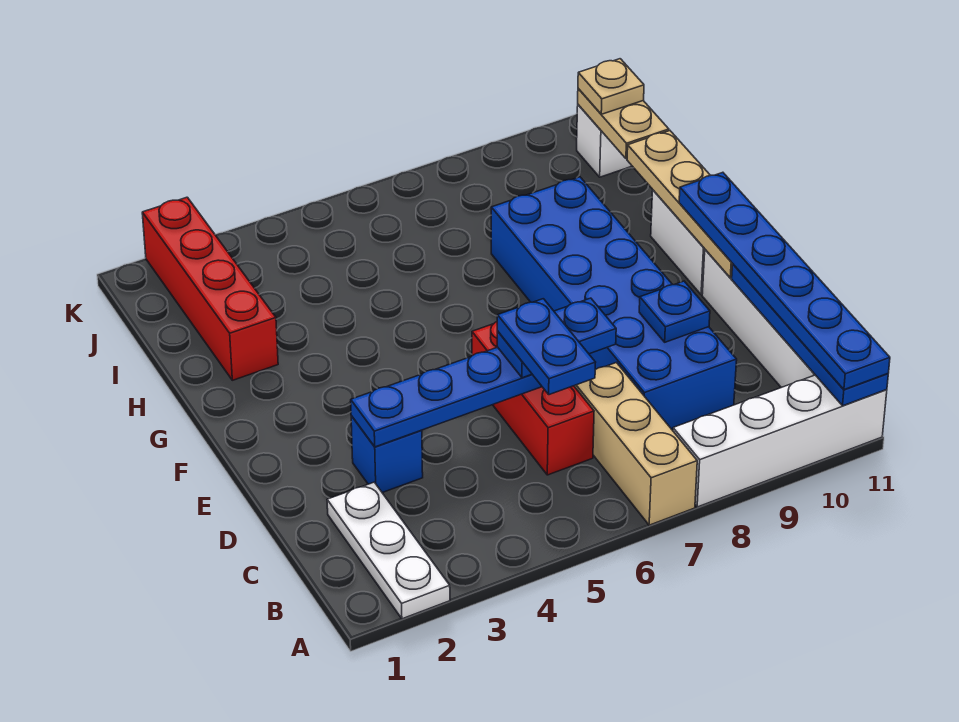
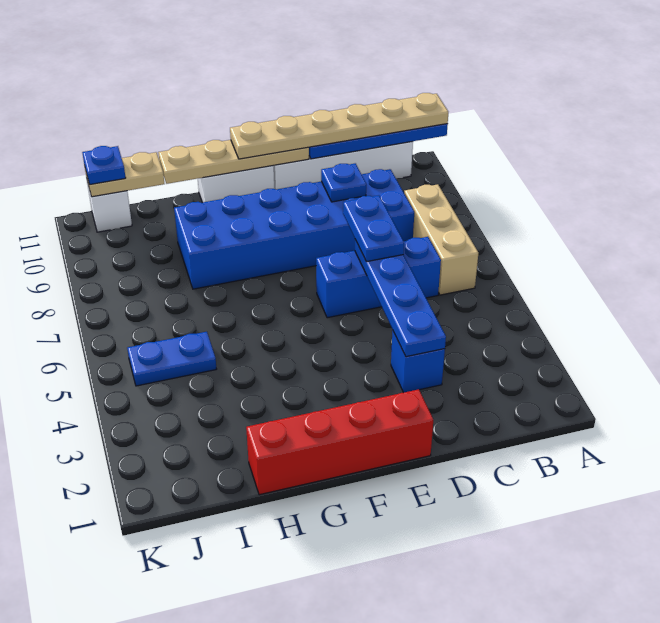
white plate A2:C2 level 1 -> none
tan brick A7:C7 level 1 -> tan brick B6:B8 level 1
white brick A8:A11 level 1 -> none
blue plate A11:F11 level 3 -> tan plate A11:F11 level 3
red brick C6:E6 level 1 -> blue brick C6:E6 level 1
blue plate C6:D6 level 4 -> blue plate I5:J5 level 1
red brick H2:K2 level 1 -> red brick E1:H1 level 1
tan plate J11 level 3 -> blue plate J11 level 3

